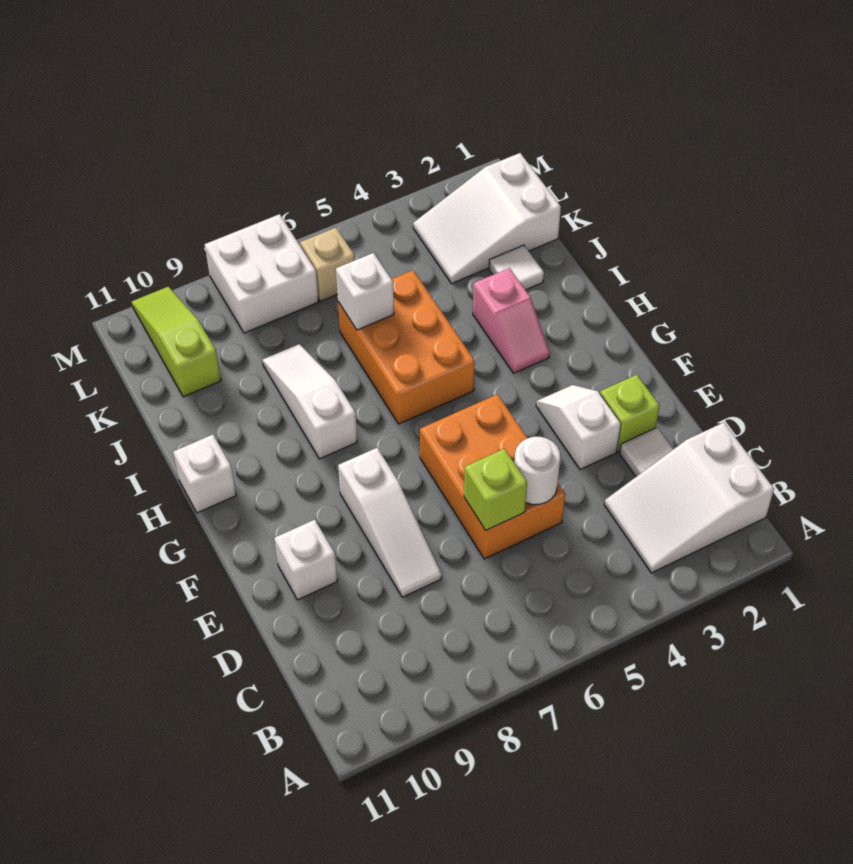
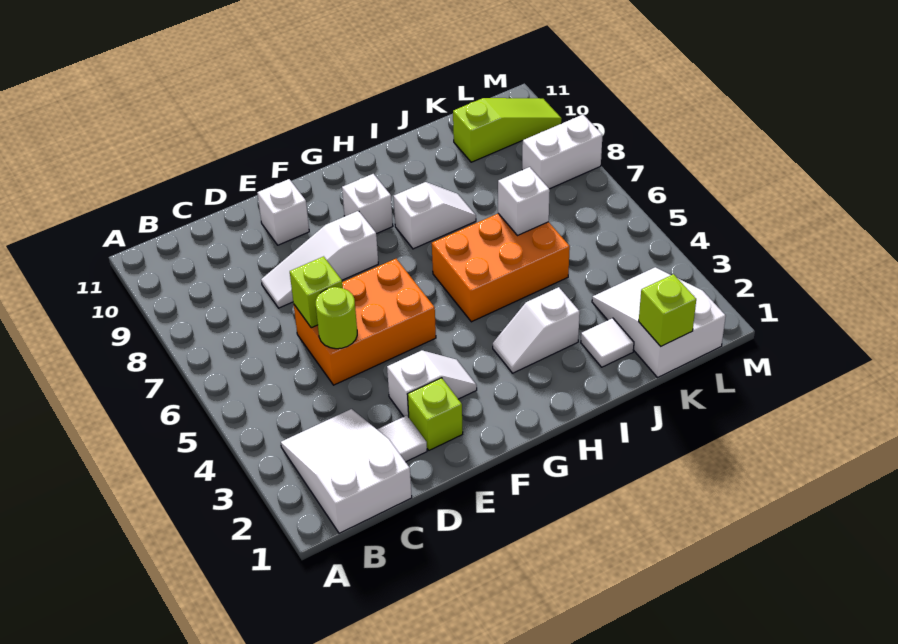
white round brick D5 level 2 -> lime round brick D5 level 2
pink slope H3:I3 level 1 top I -> white slope H3:I3 level 1 top I
white slope H8:J8 level 1 top H -> white slope H8:I8 level 1 top H
white brick H11 level 1 -> white brick G9 level 1
none -> lime brick K1 level 2
tan brick L6 level 1 -> none
white brick L7:M8 level 1 -> white brick L8:M8 level 1

